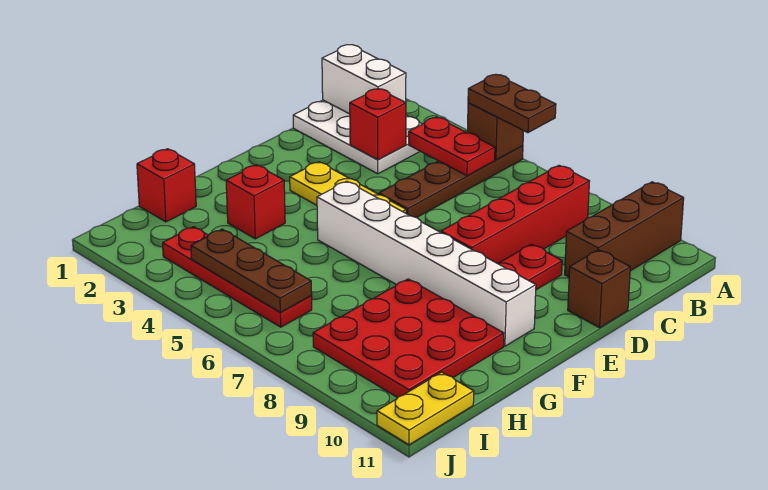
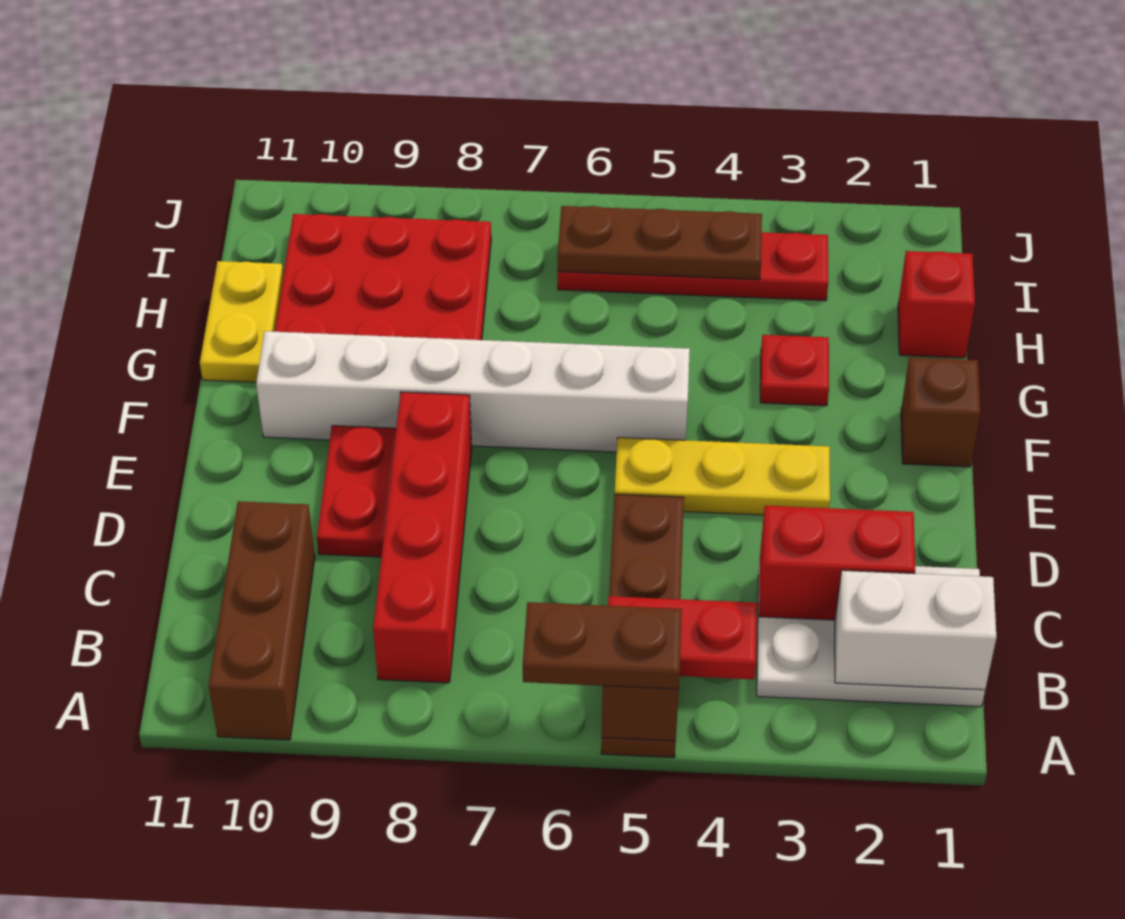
red brick C3 level 2 -> red brick C2:C3 level 2
brown brick D11 level 1 -> brown brick F1 level 1
red brick G3 level 1 -> red plate G3 level 1
yellow plate I11:J11 level 1 -> yellow plate G11:H11 level 1

